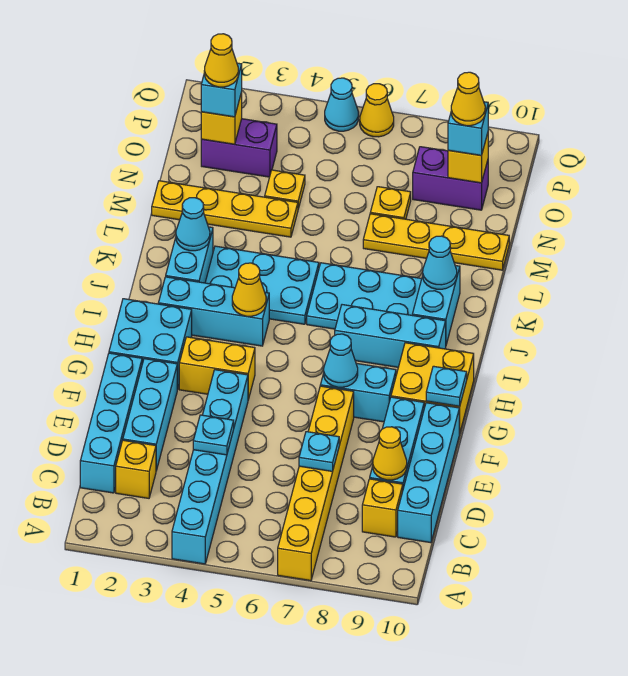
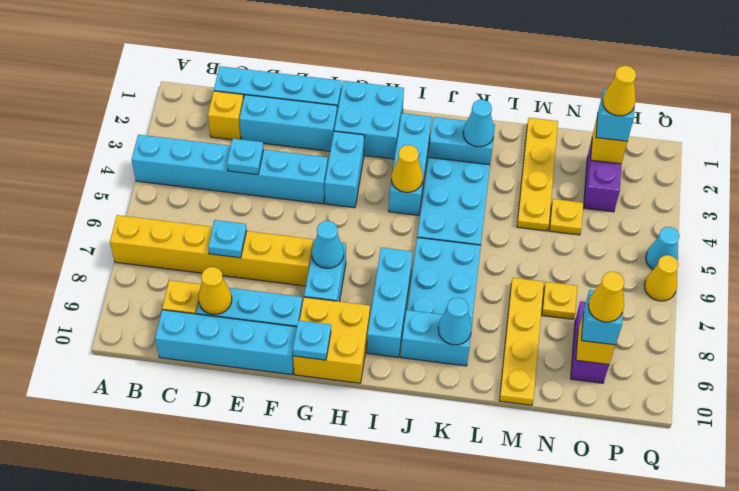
yellow brick G3:G4 level 1 -> cyan brick G3:G4 level 1

